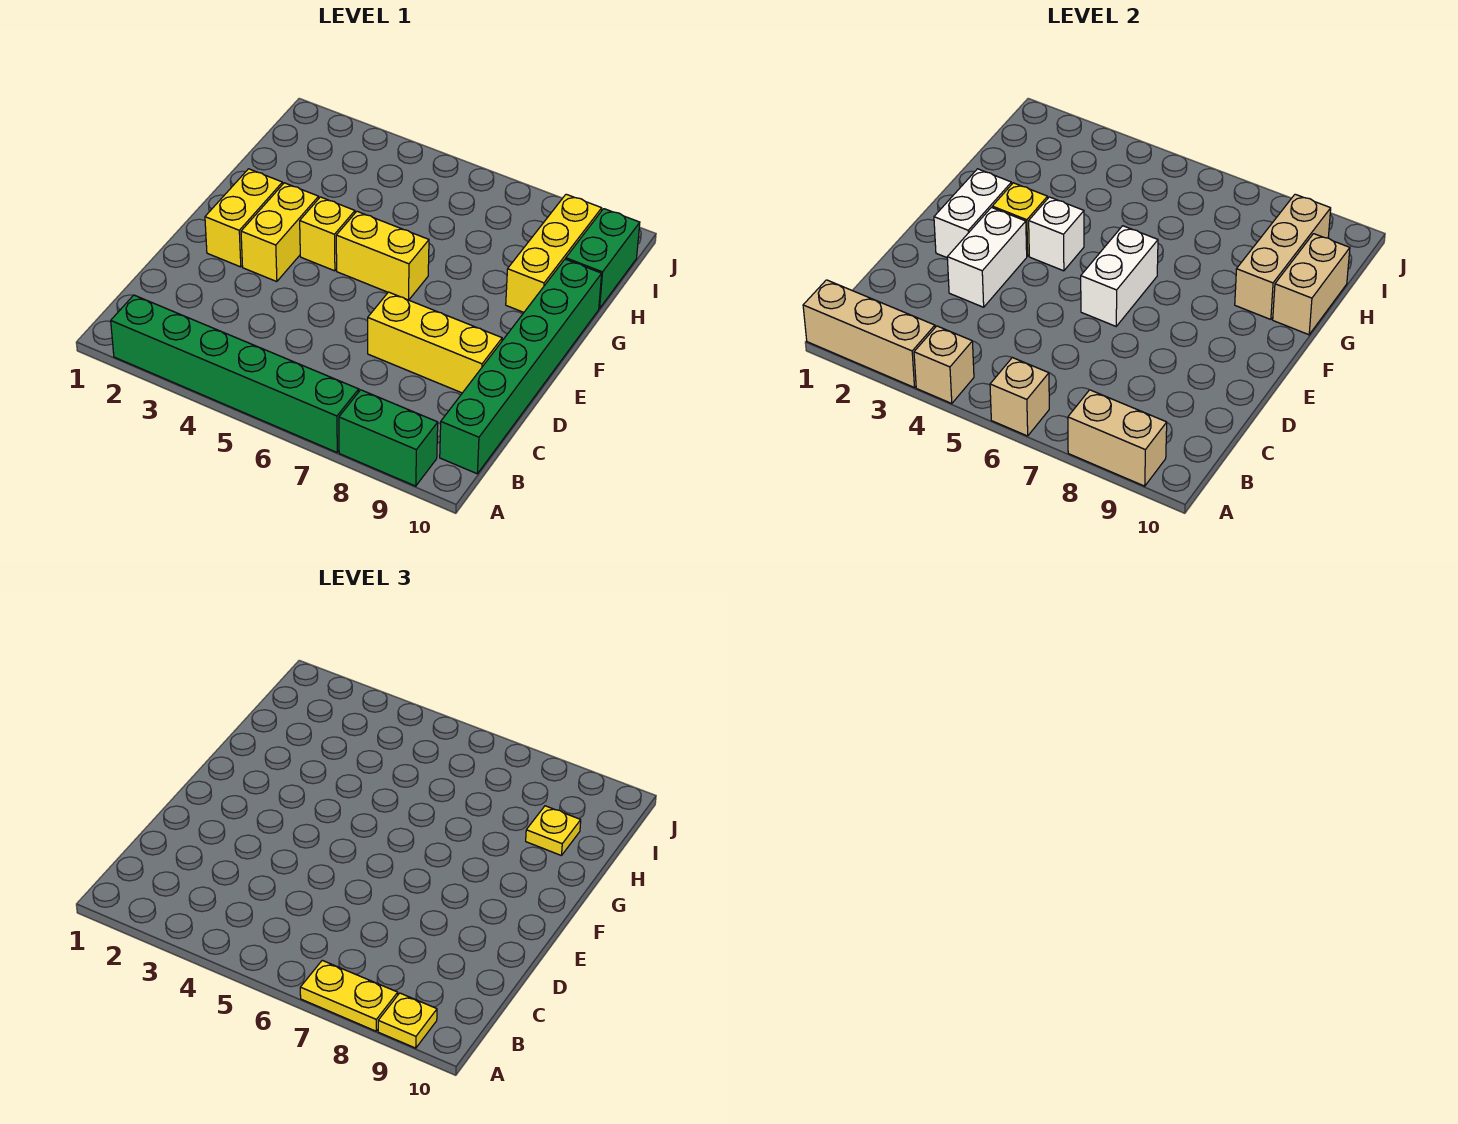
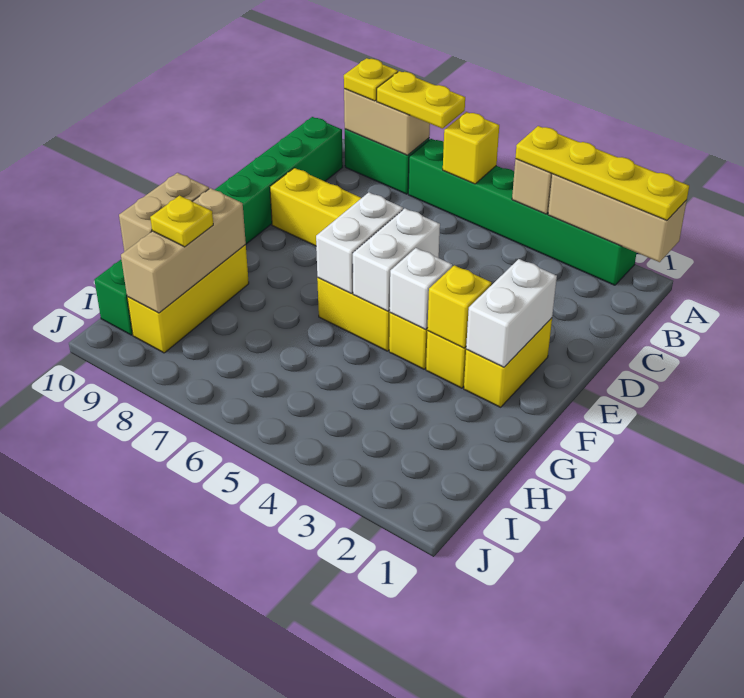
none -> yellow plate A1:A4 level 3
tan brick A6 level 2 -> yellow brick A6 level 2
white brick D3:E3 level 2 -> white brick E5:F5 level 2

